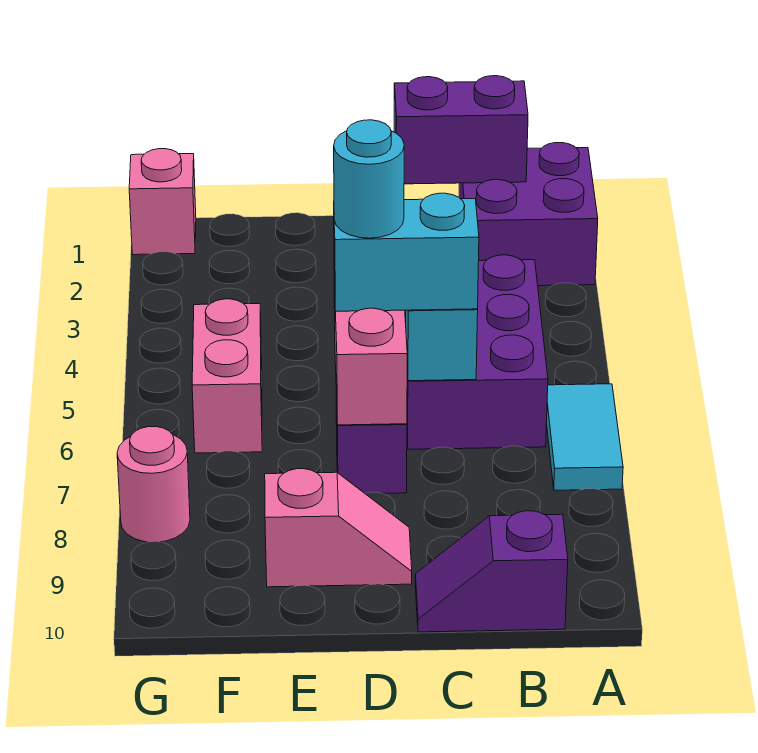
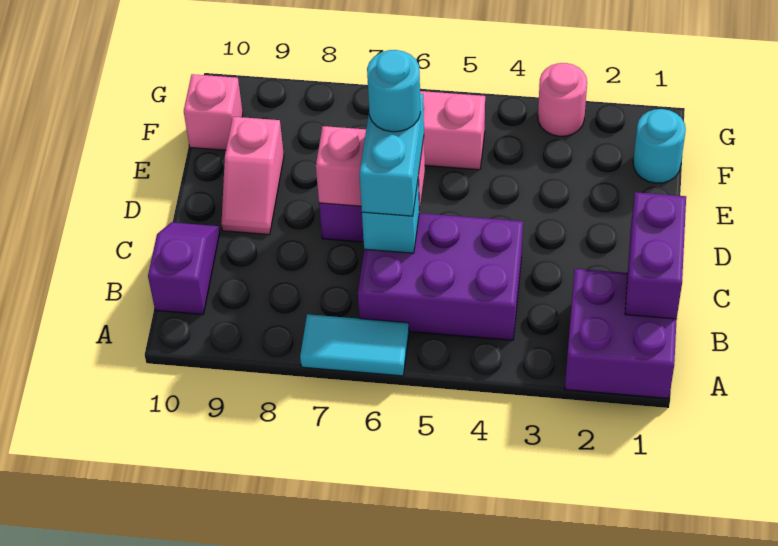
none -> cyan round brick F1 level 1
pink brick G1 level 1 -> pink brick F10 level 1
pink round brick G8 level 1 -> pink round brick G3 level 1

